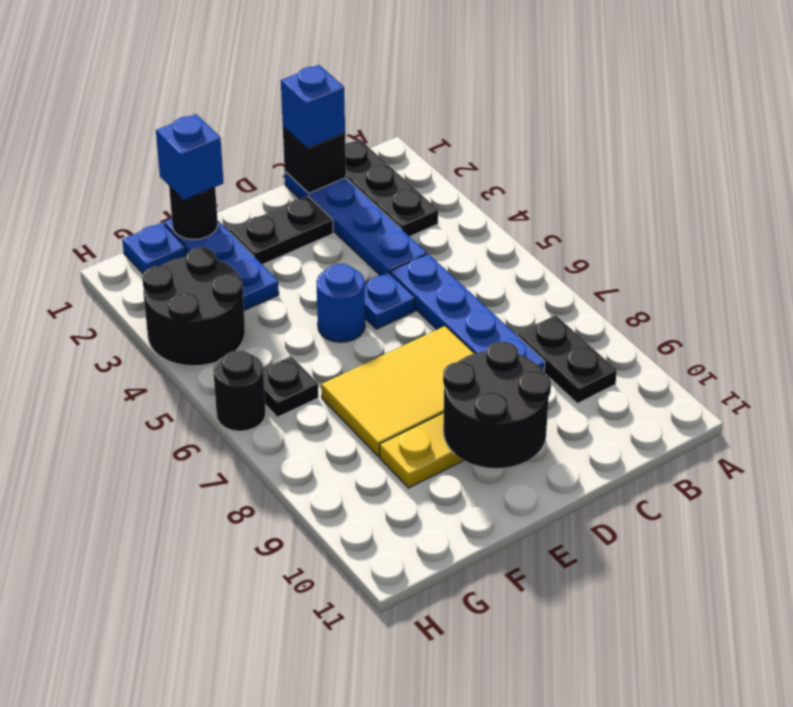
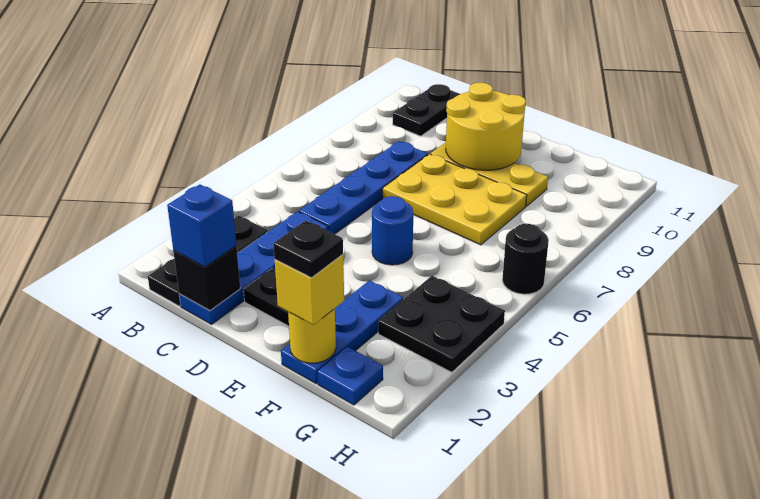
black plate B8:B9 level 1 -> black plate B10:B11 level 1
blue plate D5 level 1 -> none
yellow tile D7:F8 level 1 -> yellow plate D7:F8 level 1
black round brick D9:E10 level 2 -> yellow round brick D9:E10 level 2
black round brick F1 level 2 -> yellow round brick F1 level 2
blue brick F1 level 3 -> yellow brick F1 level 3
black round brick G3:H4 level 1 -> black plate G3:H4 level 1
black plate G6 level 1 -> black plate F1 level 4

